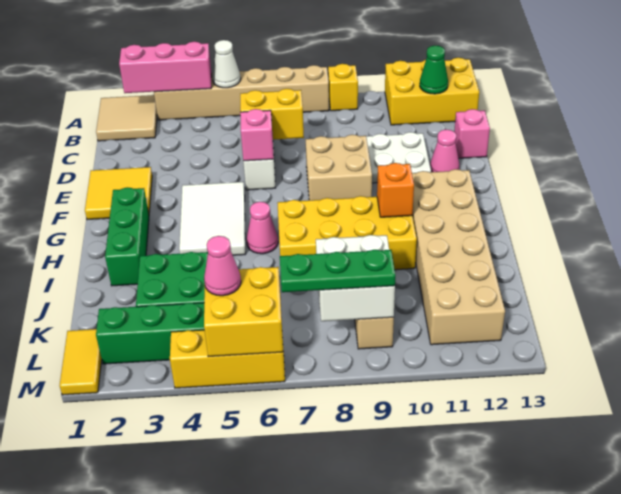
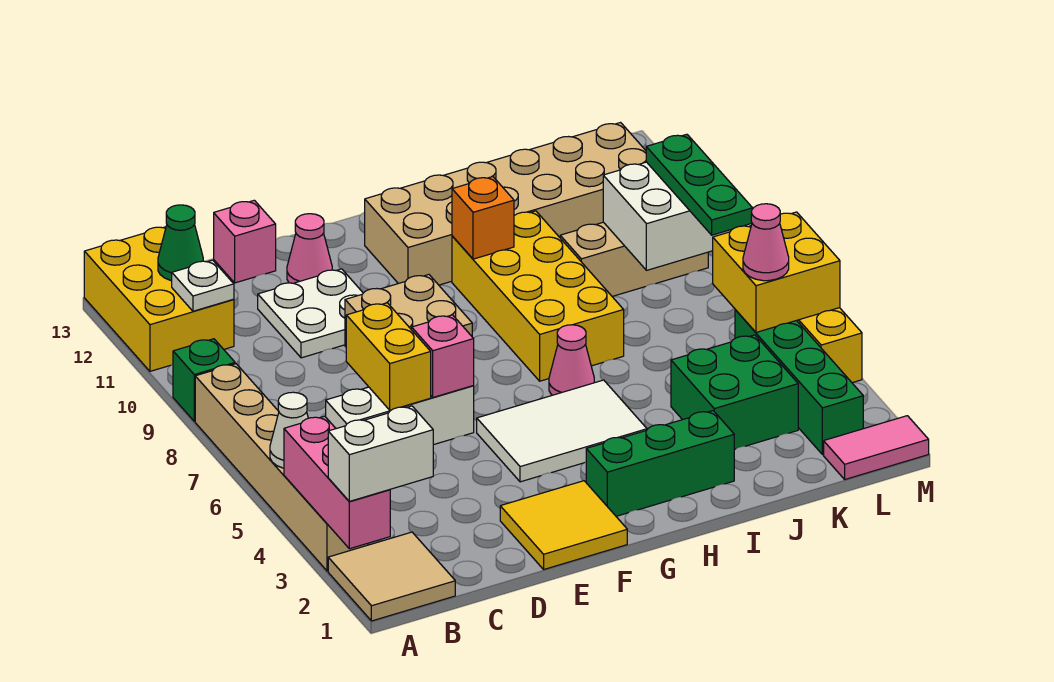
none -> white brick A2:B2 level 3
yellow brick A9 level 1 -> green brick A9 level 1
none -> white plate B11 level 2
yellow tile L1:M1 level 1 -> pink tile L1:M1 level 1

